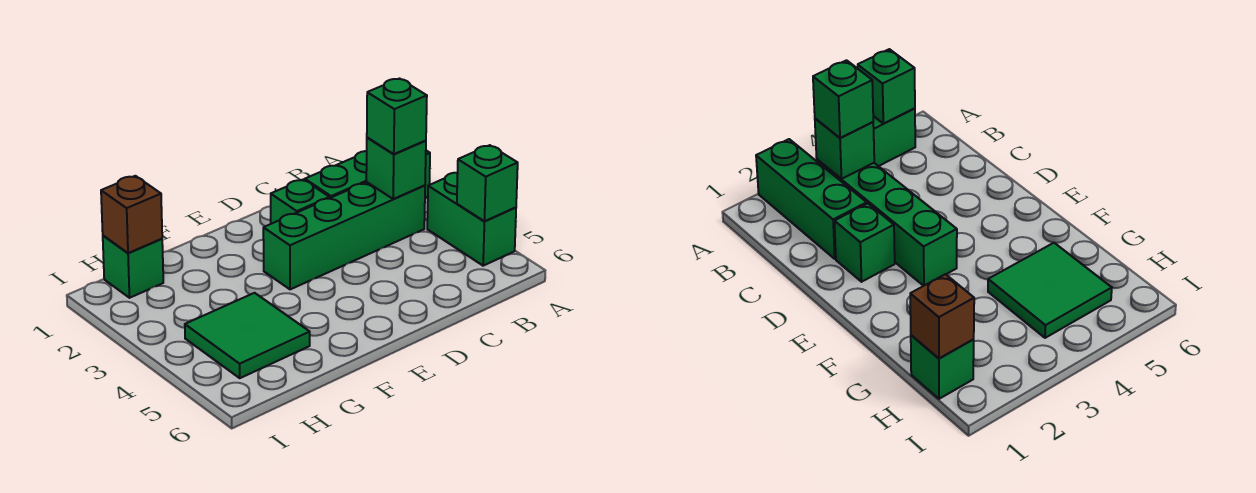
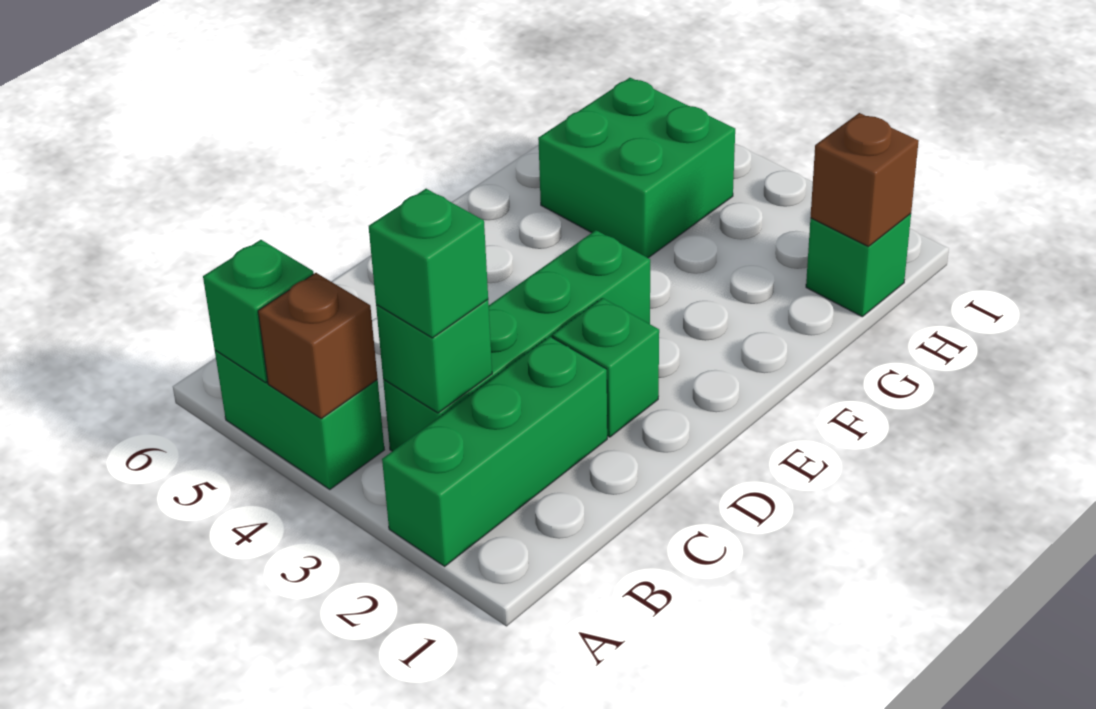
none -> brown brick A4 level 2
green tile G4:H5 level 1 -> green brick G4:H5 level 1

